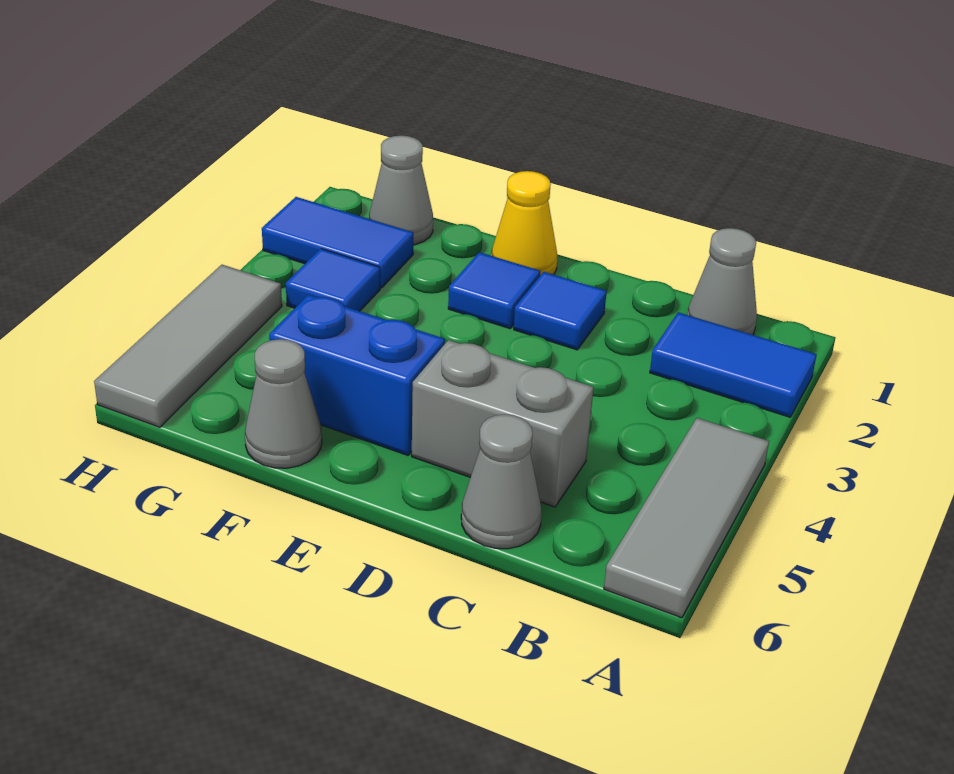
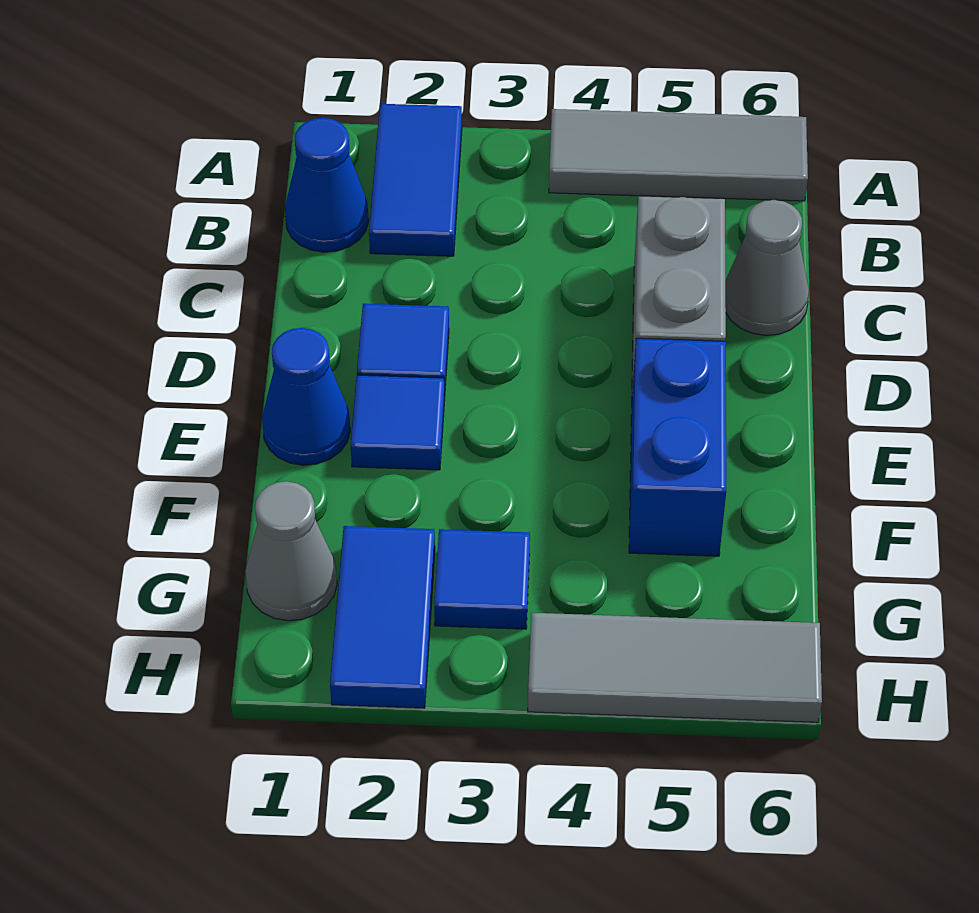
grey cone B1 level 1 -> blue cone B1 level 1
yellow cone E1 level 1 -> blue cone E1 level 1
grey cone F6 level 1 -> none

